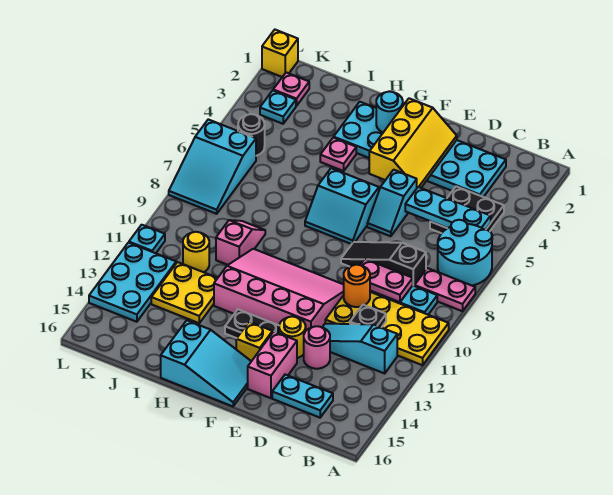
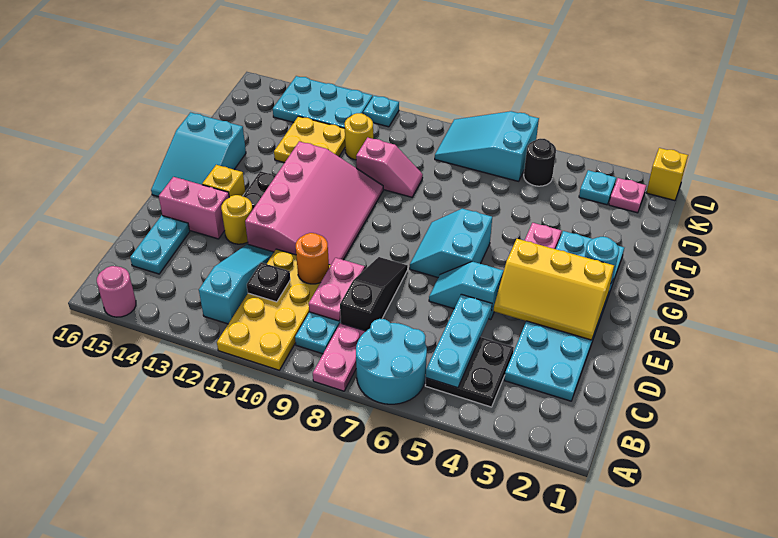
pink round brick D13 level 1 -> pink round brick A15 level 1

